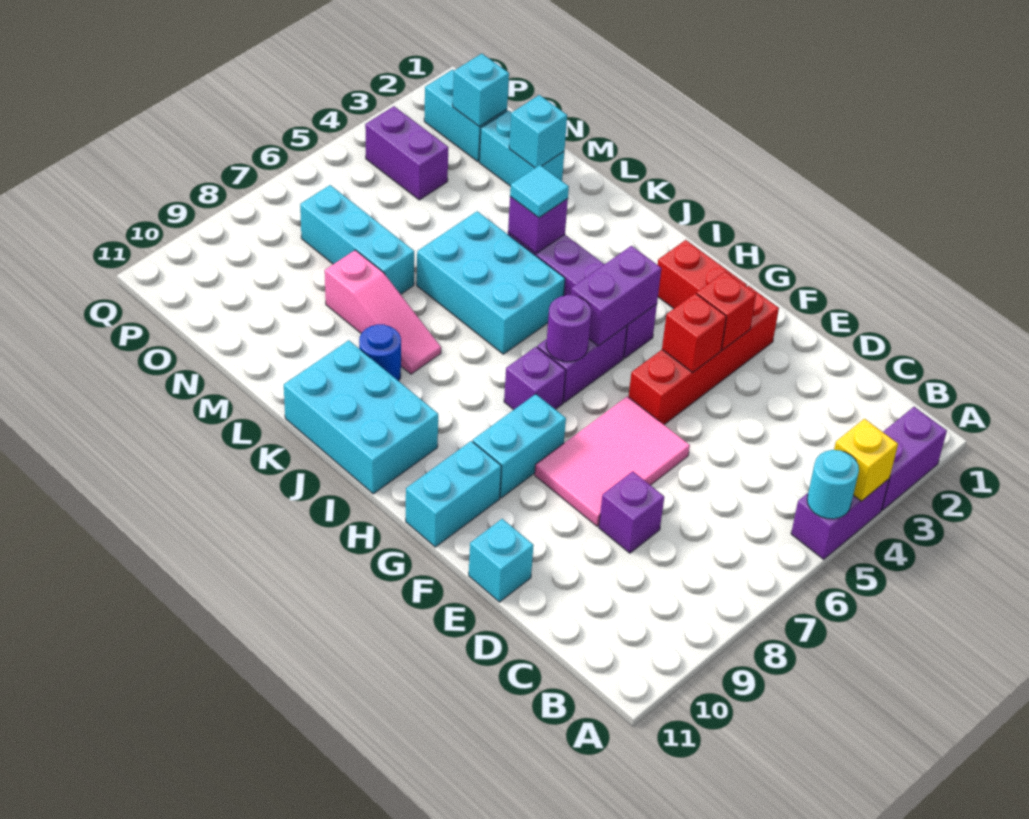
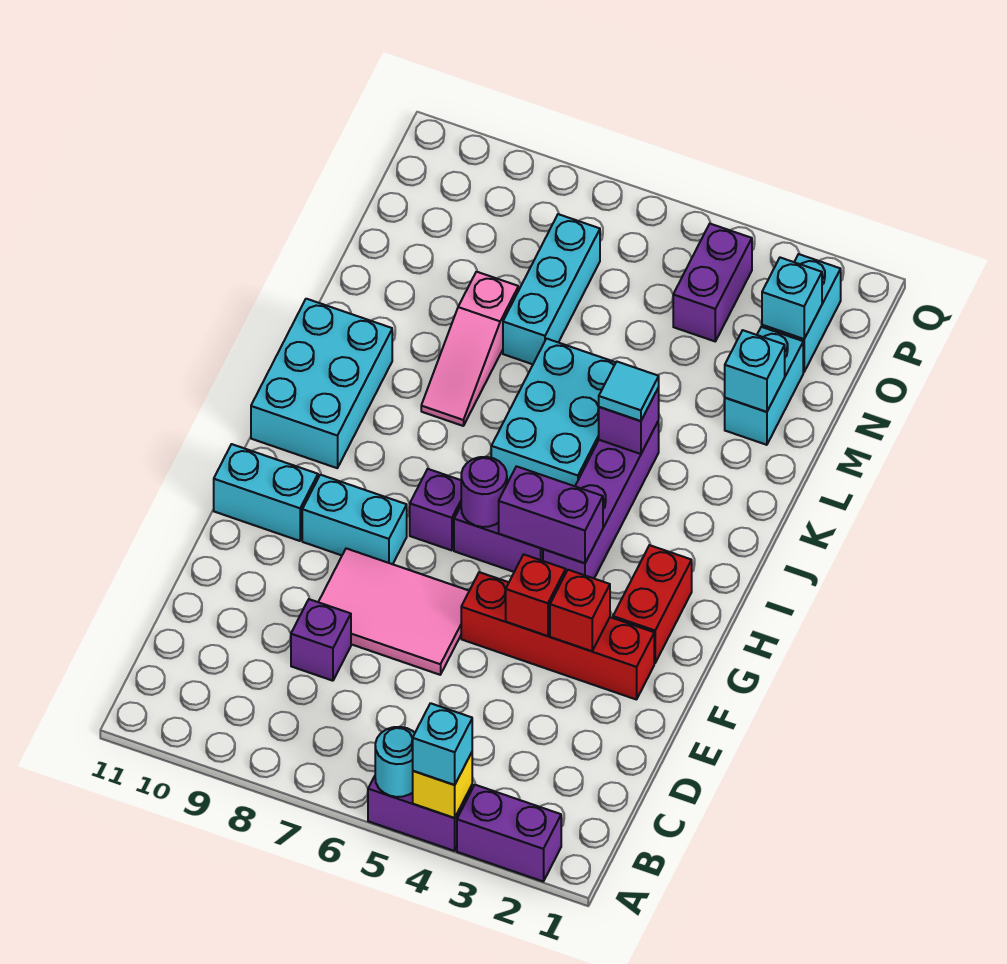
cyan brick E11 level 1 -> cyan brick A4 level 3
blue round brick K9 level 1 -> none

